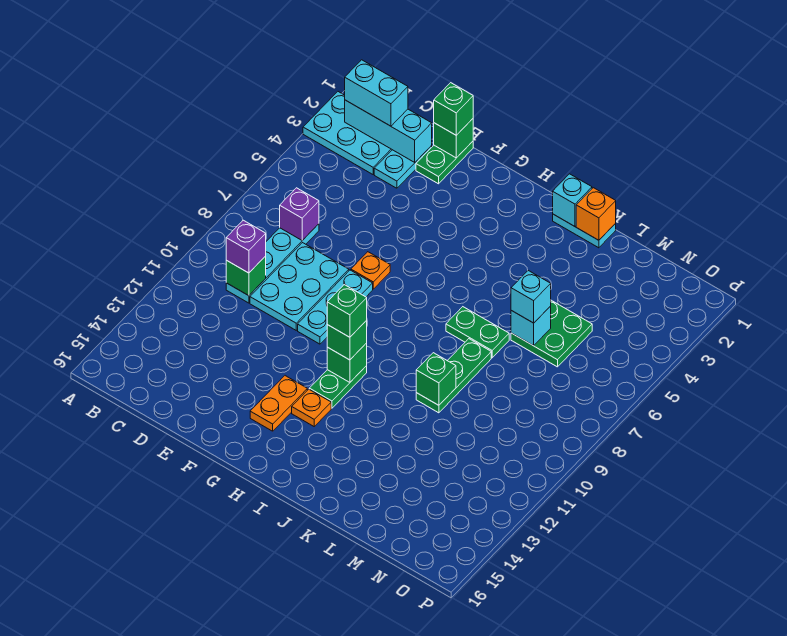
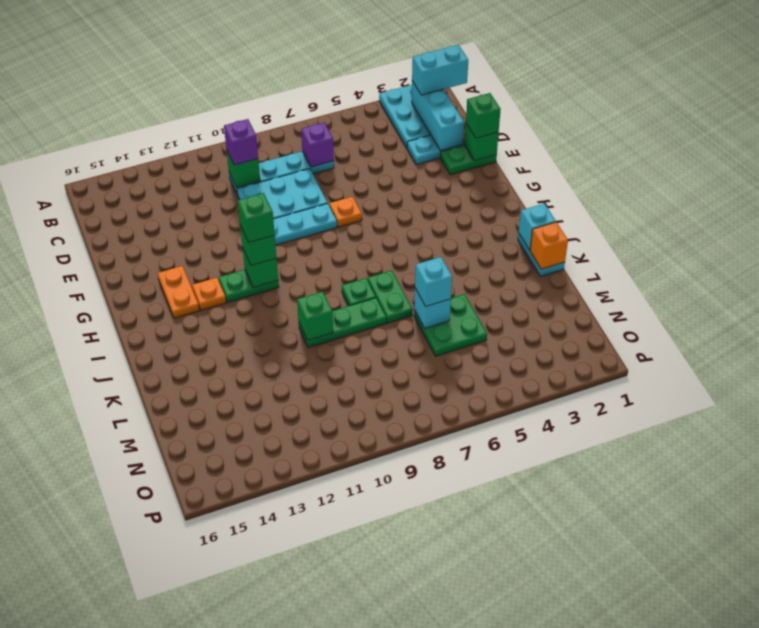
cyan brick B2:C2 level 3 -> cyan brick B1:B2 level 3
orange plate G13:G14 level 1 -> orange plate G14:H14 level 1
none -> green plate J8 level 1

